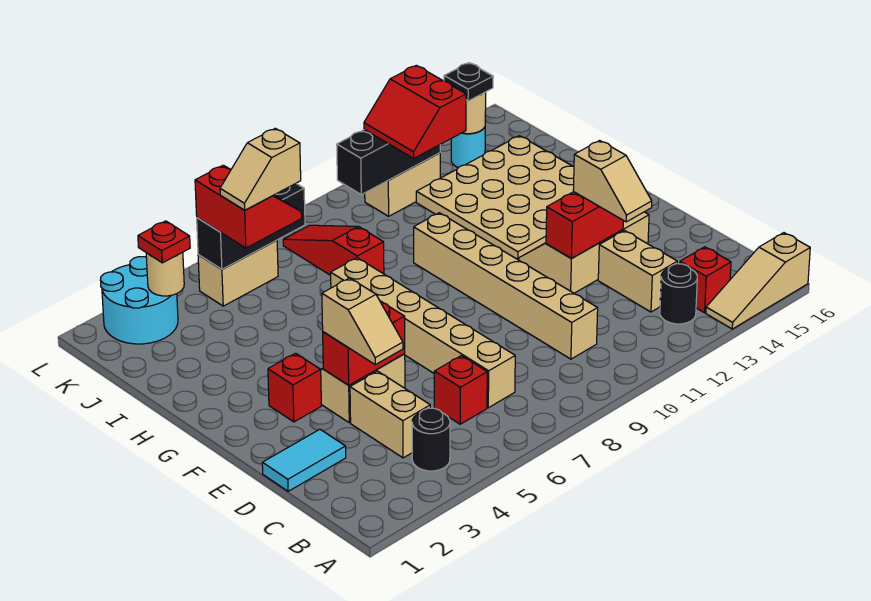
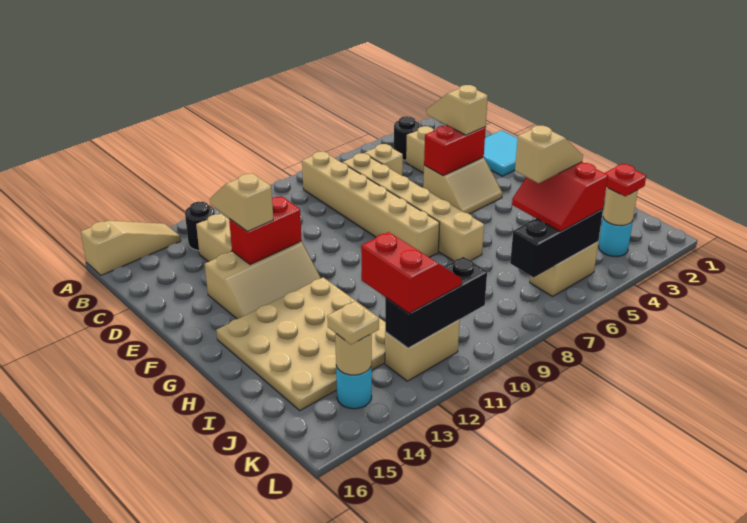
red brick B14 level 1 -> none
red brick C6 level 1 -> tan brick C6 level 1
tan brick C10:H10 level 1 -> tan brick B8:G8 level 1
cyan tile D1:D2 level 1 -> cyan tile D1:E2 level 1
red brick F3 level 1 -> none
red slope I8:K8 level 1 top I -> none
cyan round brick K2:L3 level 1 -> cyan round brick K3 level 1
black plate K14 level 3 -> tan plate K14 level 3

